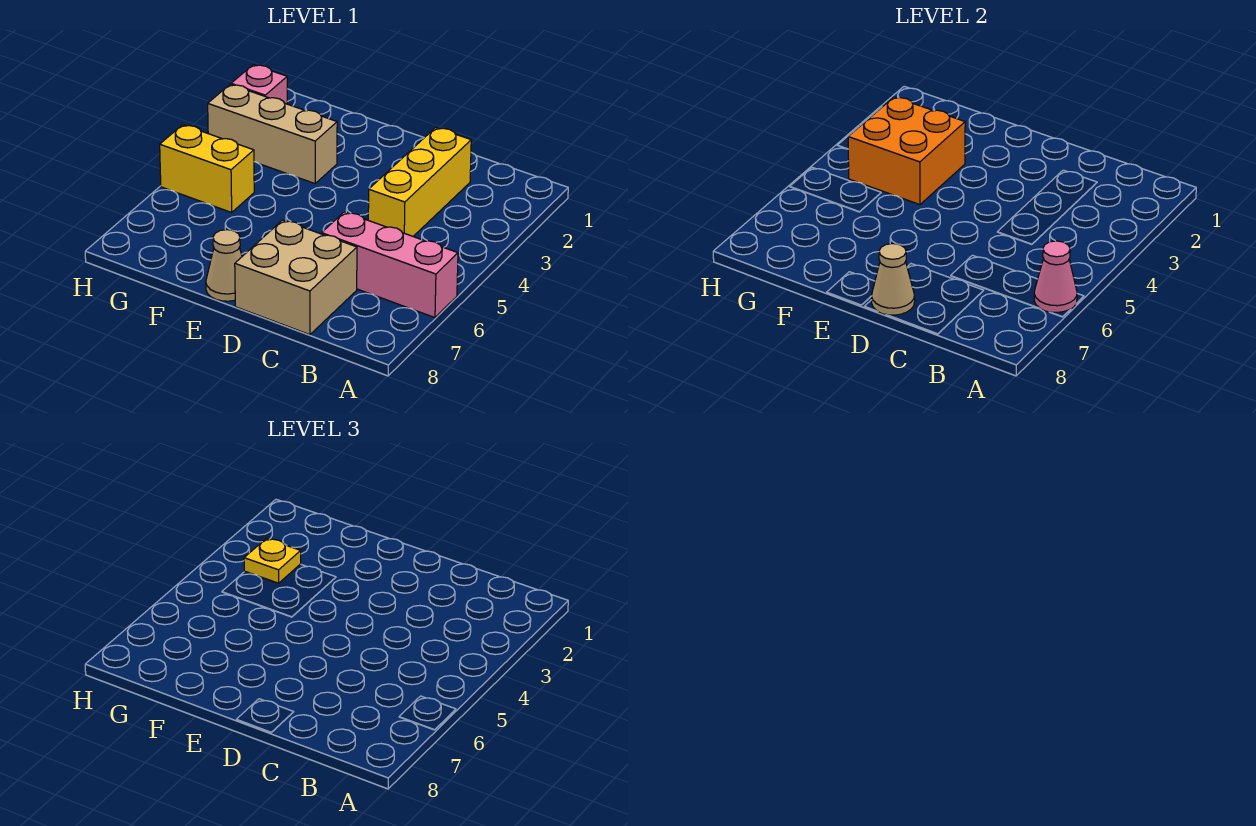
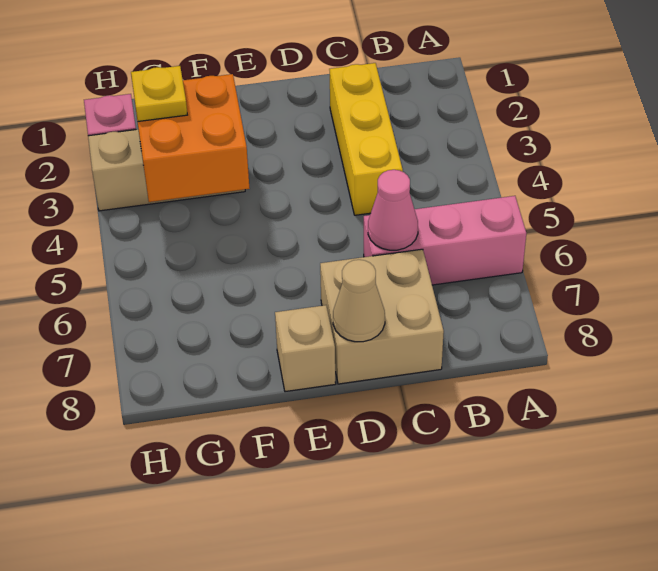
pink cone A6 level 2 -> pink cone C6 level 2
tan cone E8 level 1 -> tan brick E8 level 1
yellow brick G5:H5 level 1 -> none

